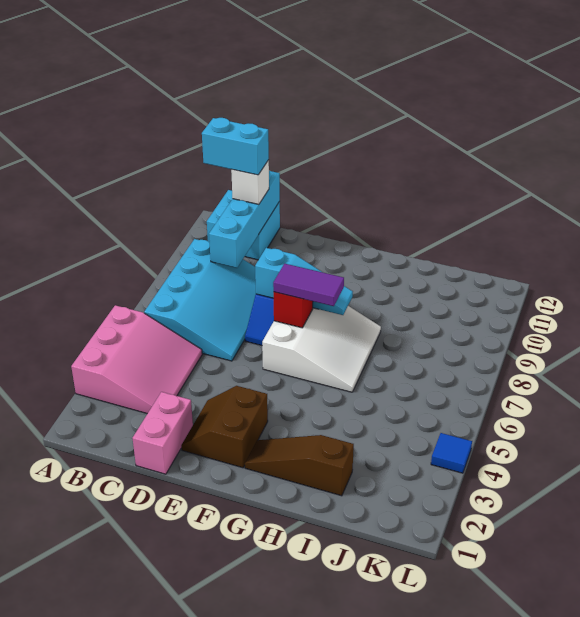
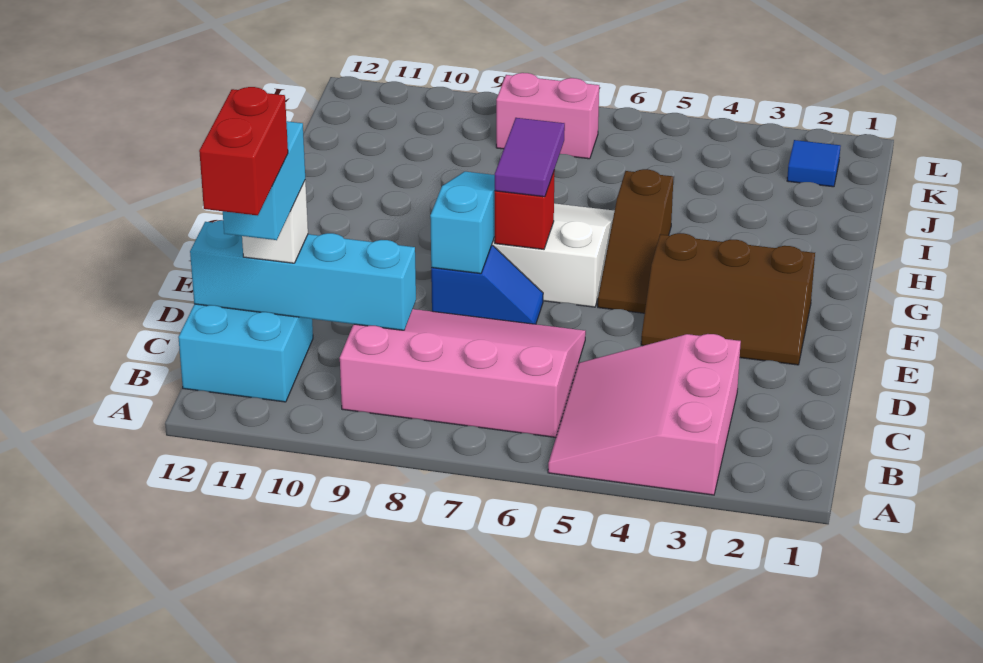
pink slope A3:C5 level 1 top A -> pink slope A3:C5 level 1 top 3
none -> red brick A11:B11 level 5
cyan slope B6:D9 level 1 top B -> pink slope B6:D9 level 1 top B
pink brick D1:D2 level 1 -> pink brick K7:K8 level 1
brown slope E2:F3 level 1 top F -> brown slope E2:F4 level 1 top F
brown slope G2:I2 level 1 top I -> brown slope F5:H5 level 1 top H
blue tile L4 level 1 -> blue tile K2 level 1

